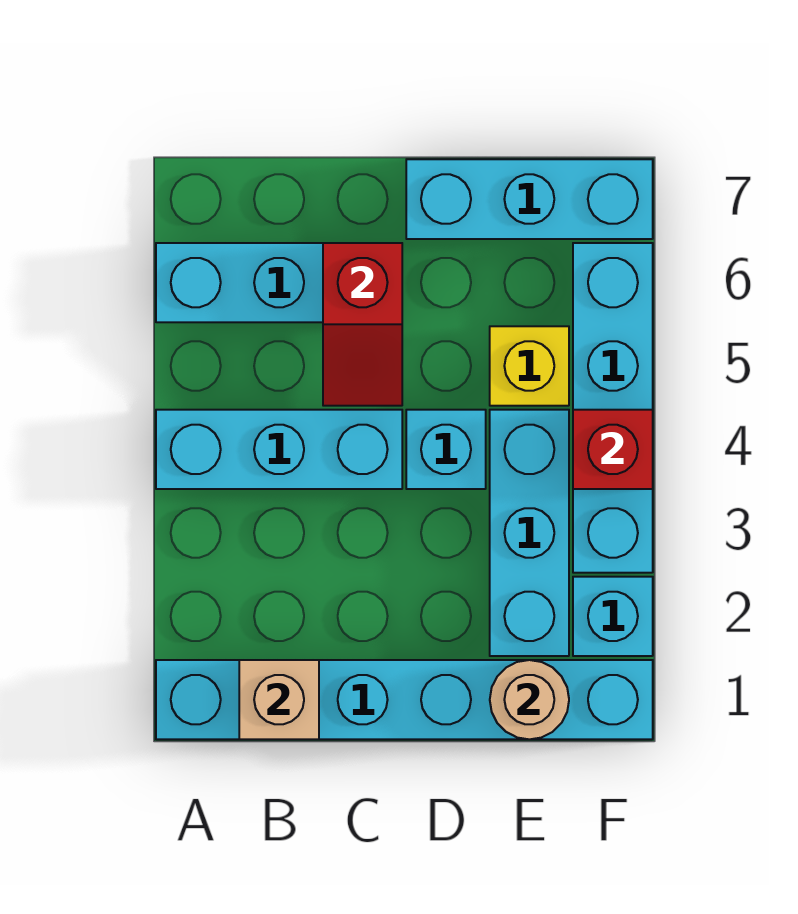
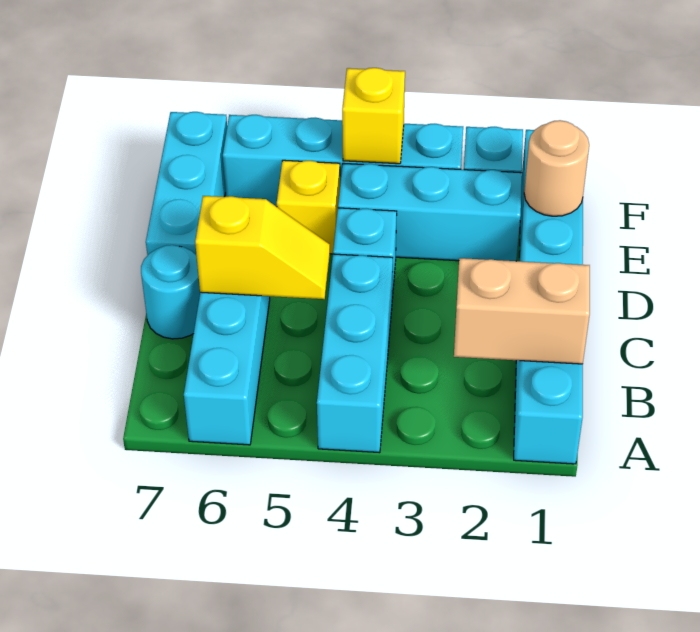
tan brick B1 level 2 -> tan brick B1:B2 level 2
red slope C5:C6 level 2 top 6 -> yellow slope C5:C6 level 2 top 6
none -> cyan round brick C7 level 1
red brick F4 level 2 -> yellow brick F4 level 2

